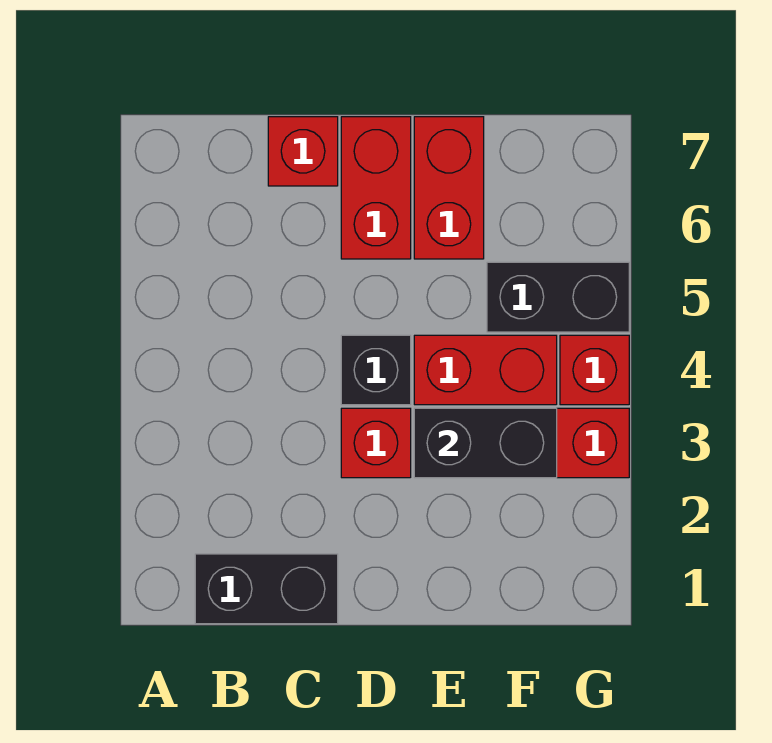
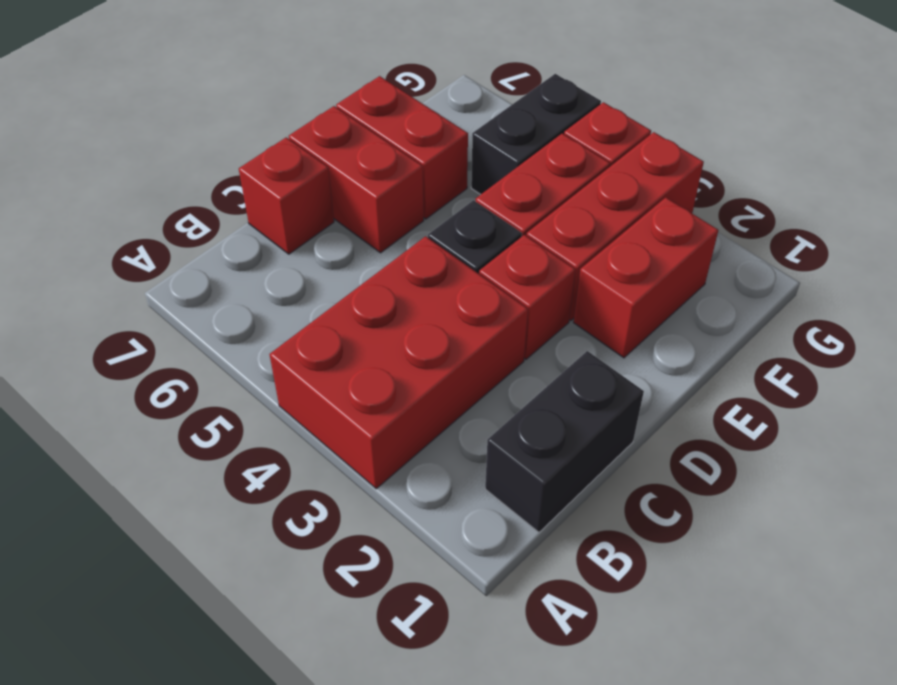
none -> red brick A3:C4 level 1
none -> red brick E2:F2 level 1
black brick E3:F3 level 2 -> none

